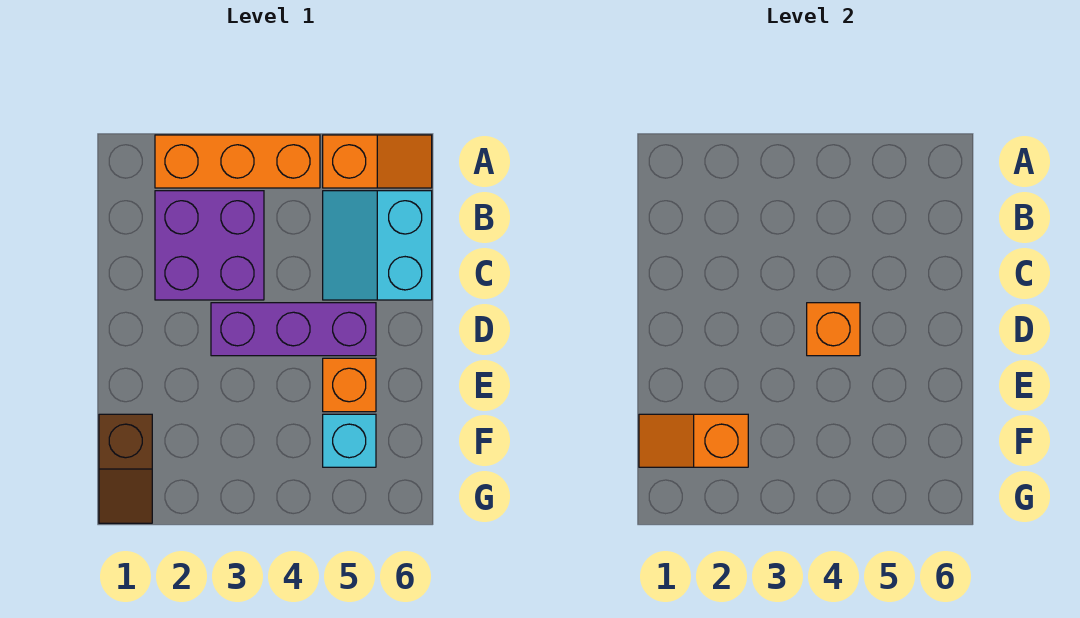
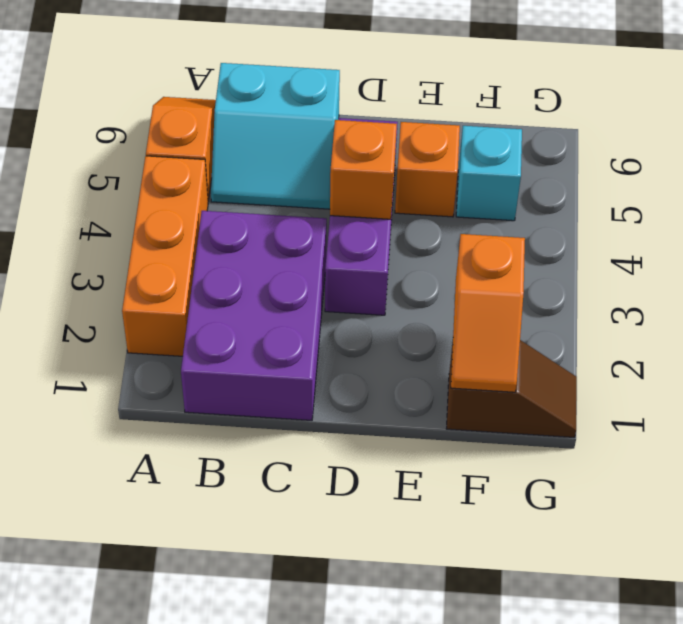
purple brick B2:C3 level 1 -> purple brick B1:C3 level 1

